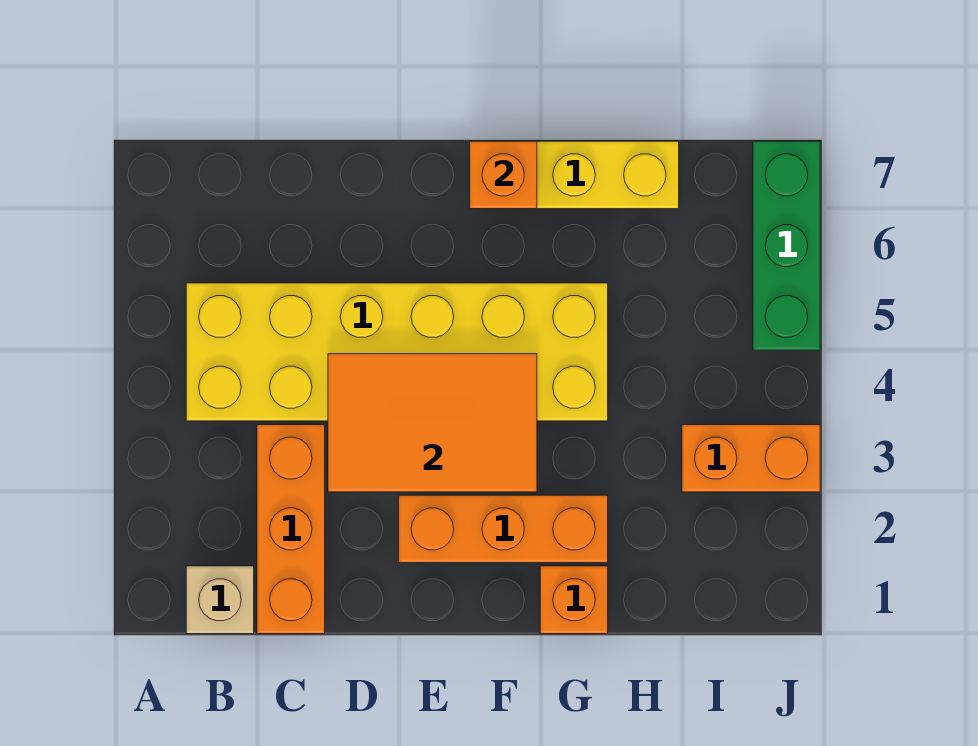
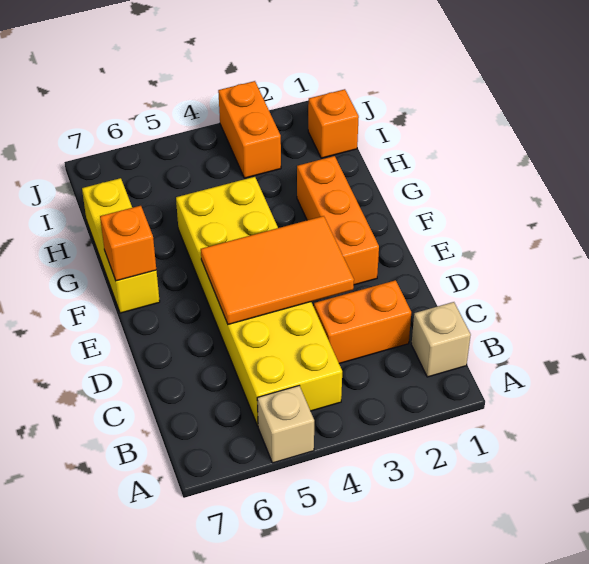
none -> tan brick A5 level 1
orange brick C1:C3 level 1 -> orange brick C2:C3 level 1
orange tile D3:F4 level 2 -> orange tile D3:E5 level 2
orange brick G1 level 1 -> orange brick I1 level 1
green brick J5:J7 level 1 -> none

